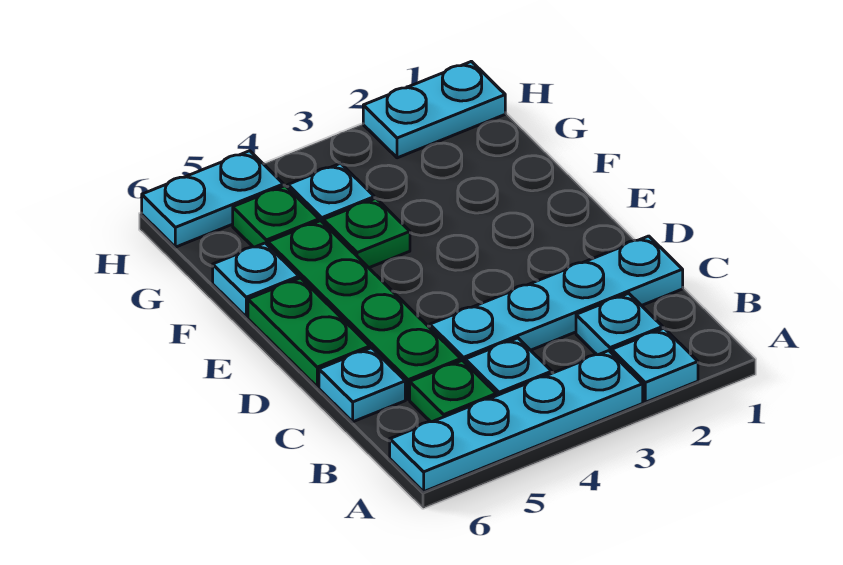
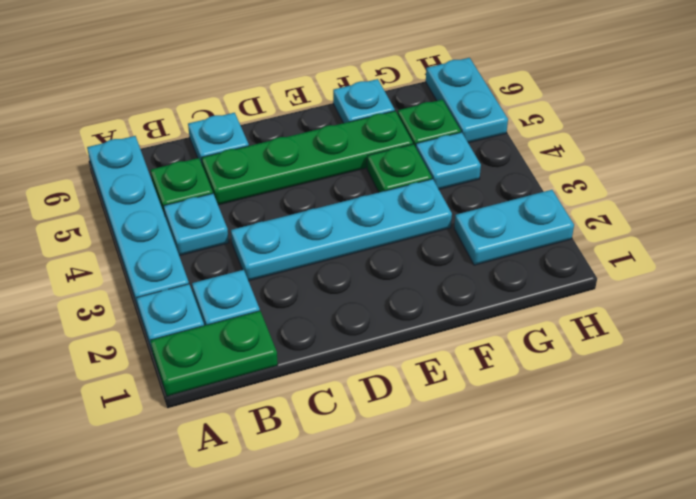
cyan plate C1:C4 level 1 -> cyan plate C3:F3 level 1
green plate D6:E6 level 1 -> green plate A1:B1 level 1
cyan plate H1:H2 level 1 -> cyan plate G2:H2 level 1

